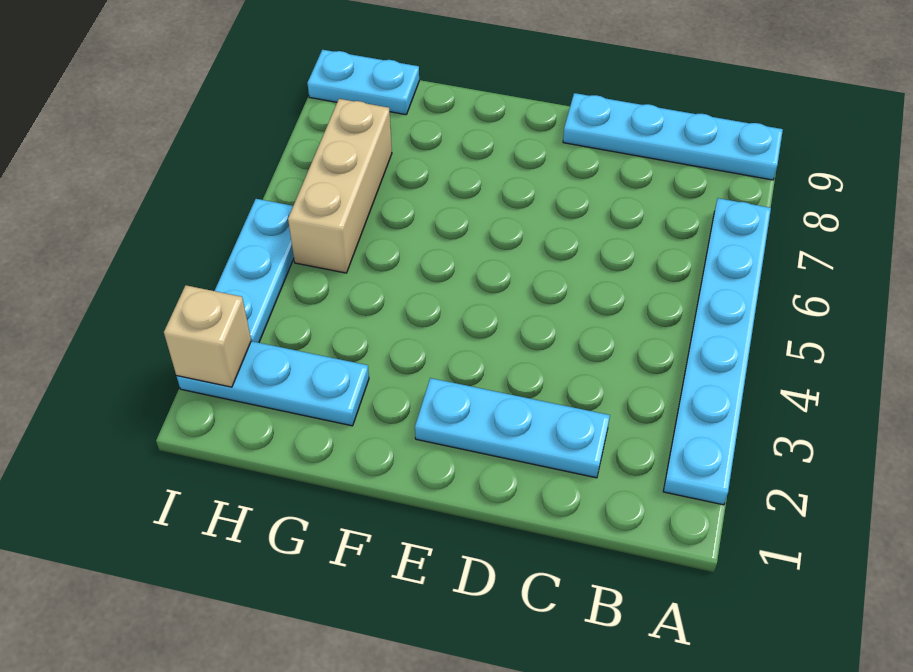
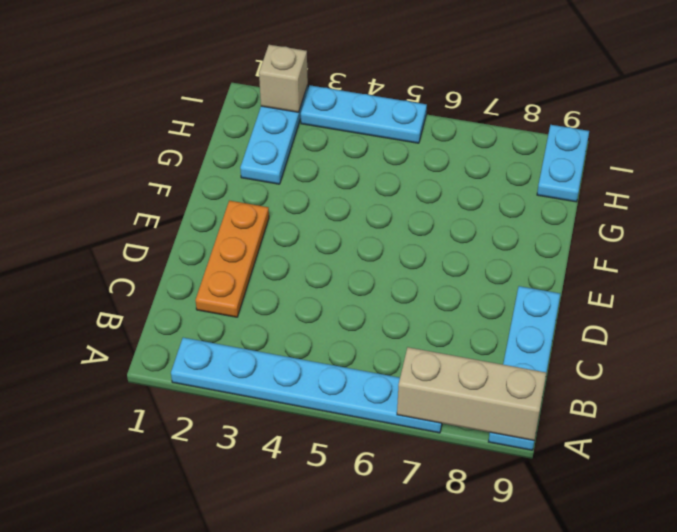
cyan plate C2:E2 level 1 -> orange plate C2:E2 level 1
tan brick H5:H7 level 1 -> tan brick A7:A9 level 2

